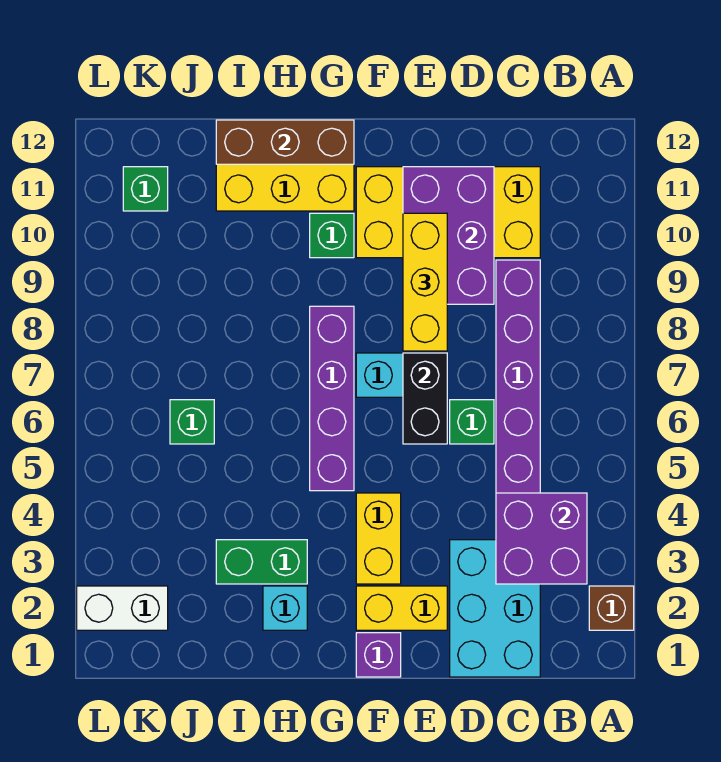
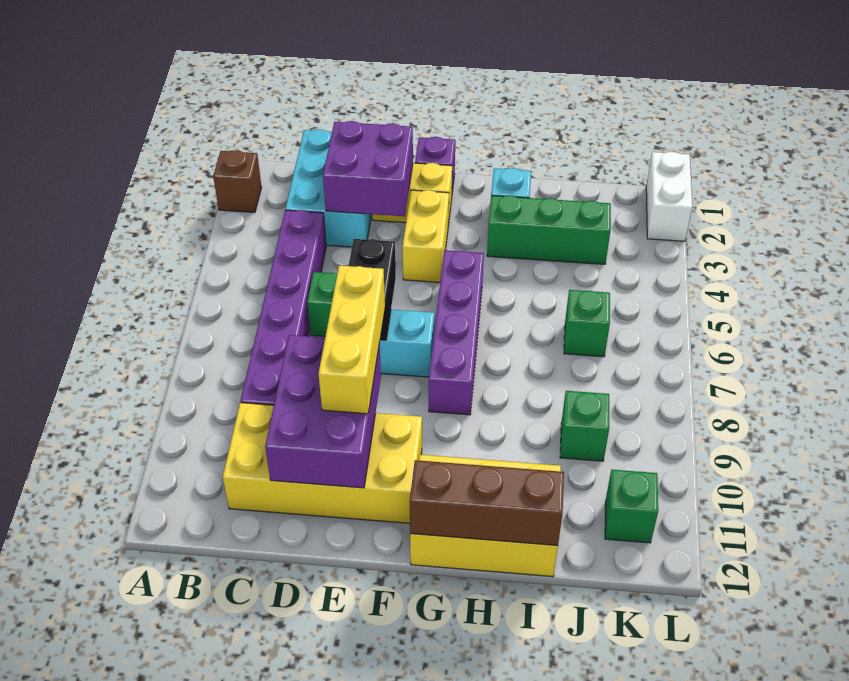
purple brick B3:C4 level 2 -> purple brick D2:E3 level 2
green brick G10 level 1 -> green brick J9 level 1
green brick H3:I3 level 1 -> green brick H3:J3 level 1
white brick K2:L2 level 1 -> white brick L1:L2 level 1

